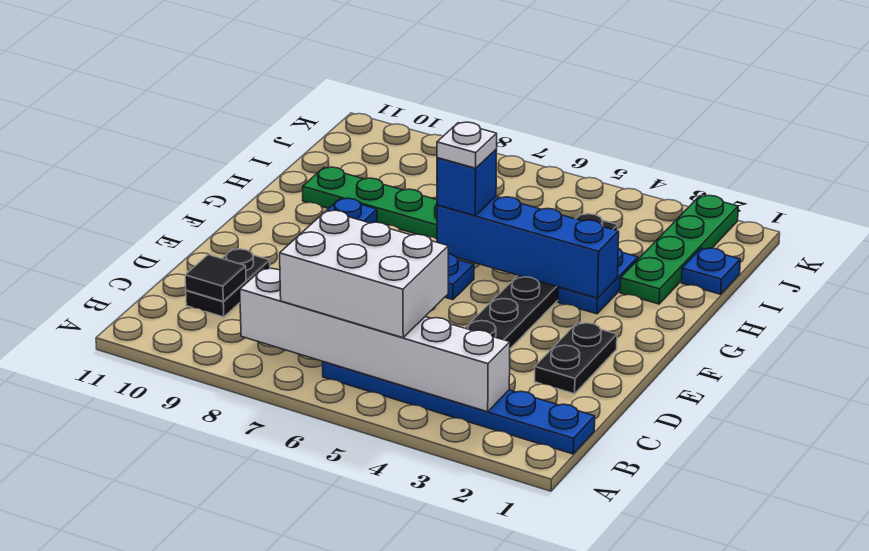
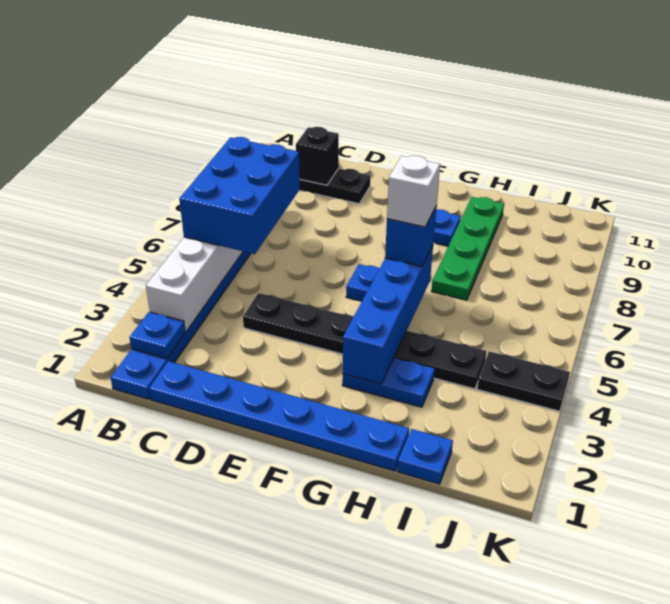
none -> blue plate B2 level 2
white brick B5:C7 level 3 -> blue brick B5:C7 level 3
none -> blue plate C1:H1 level 1
black tile C10 level 2 -> black brick C10 level 2
black plate D2:E2 level 1 -> black plate J4:K4 level 1
white plate G6 level 4 -> white brick G6 level 4
green plate H2:K2 level 1 -> none

